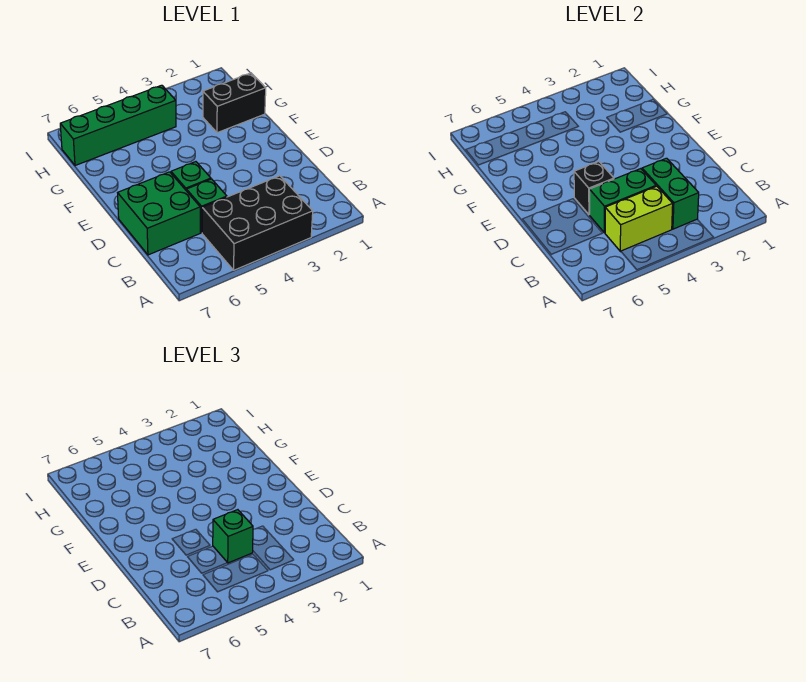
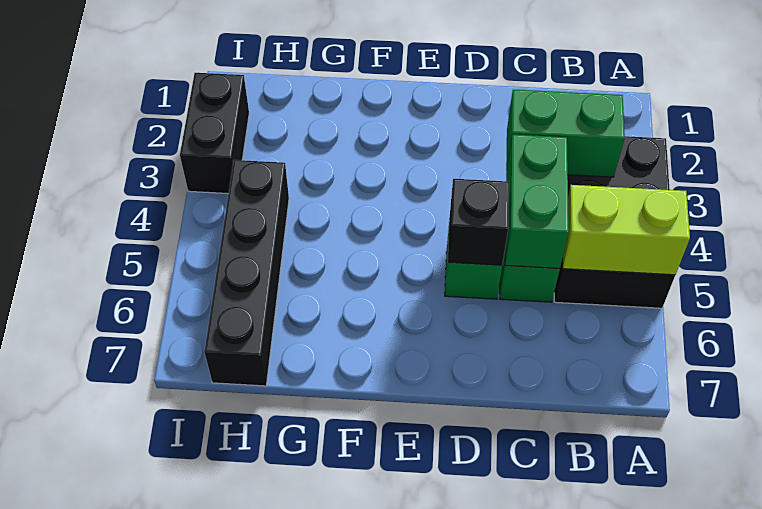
lime brick B4:B5 level 2 -> lime brick A5:B5 level 2
green brick C4 level 3 -> none
green brick C6:D7 level 1 -> none
black brick G1:G2 level 1 -> black brick I2:I3 level 1
green brick H4:H7 level 1 -> black brick H4:H7 level 1

